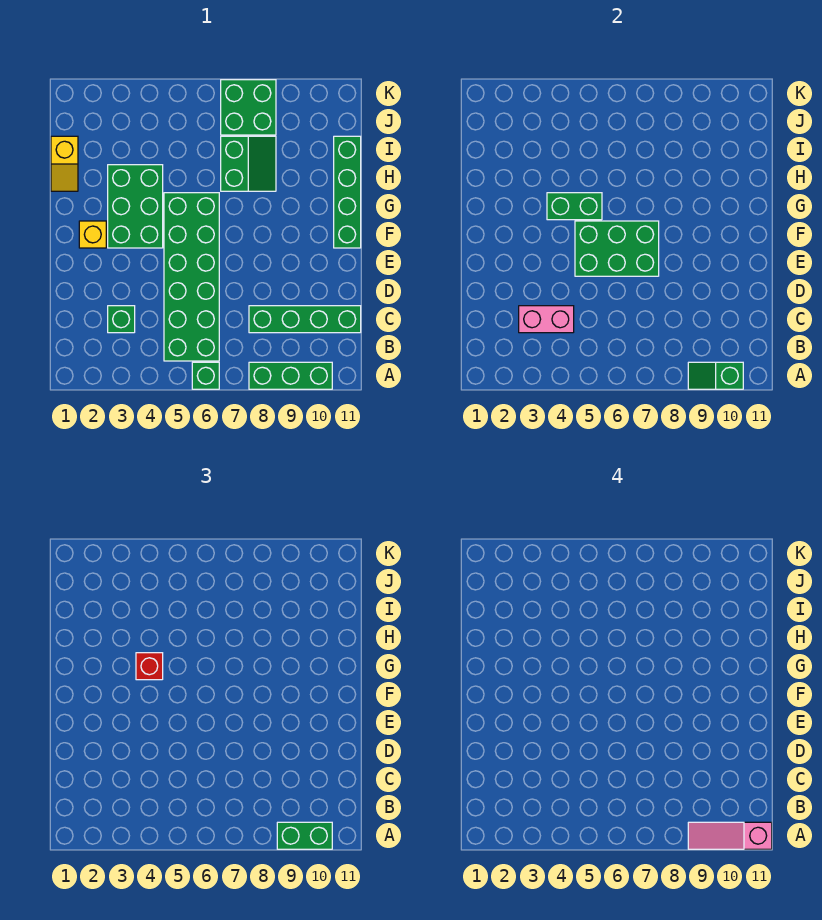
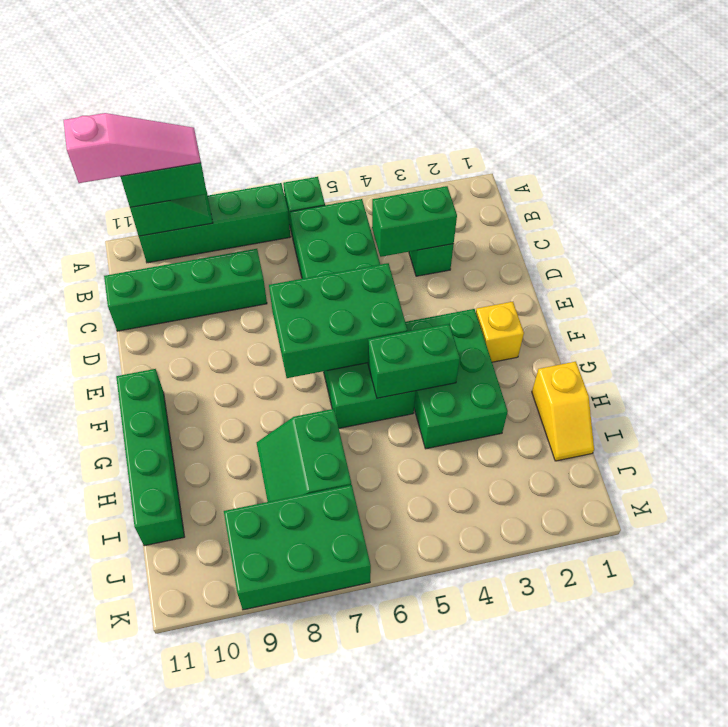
green brick A8:A10 level 1 -> green brick A7:A10 level 1
pink brick C3:C4 level 2 -> green brick C3:C4 level 2
red brick G4 level 3 -> none
yellow slope H1:I1 level 1 top I -> yellow slope H1:I1 level 1 top H
green brick J7:K8 level 1 -> green brick J7:K9 level 1

